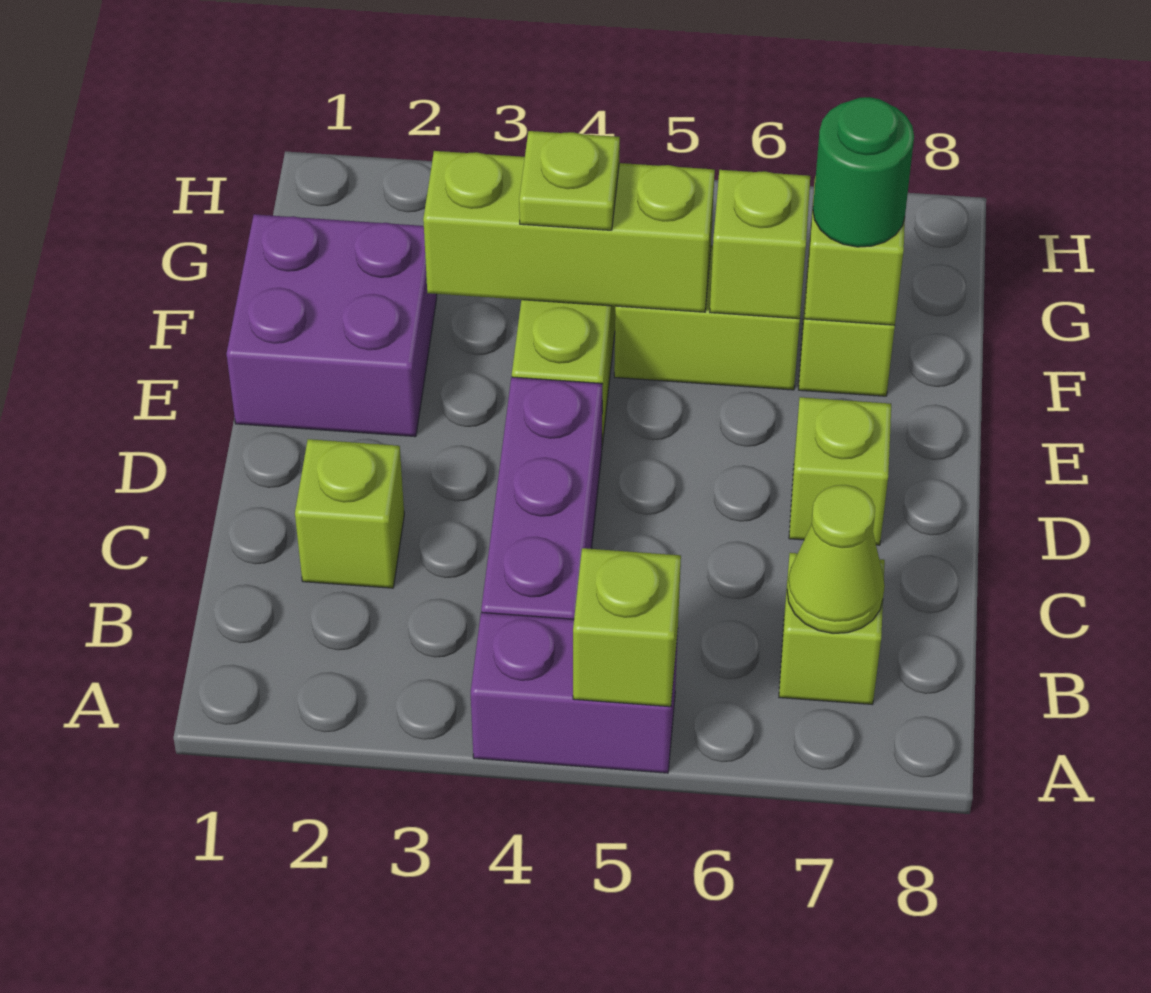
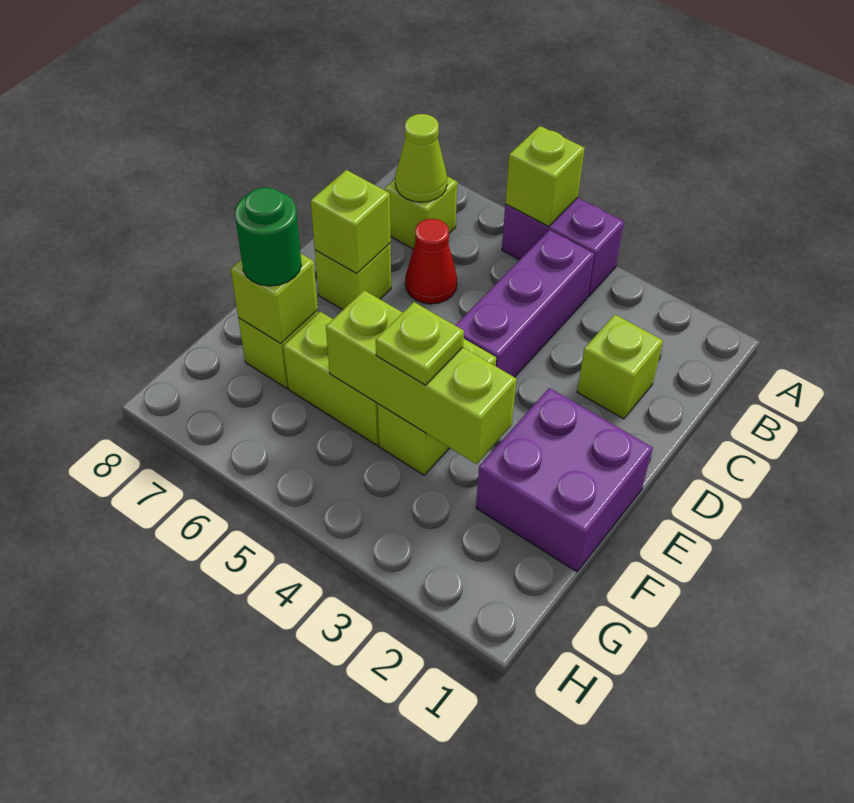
none -> red cone C6 level 1
lime brick F6 level 2 -> lime brick D7 level 2

